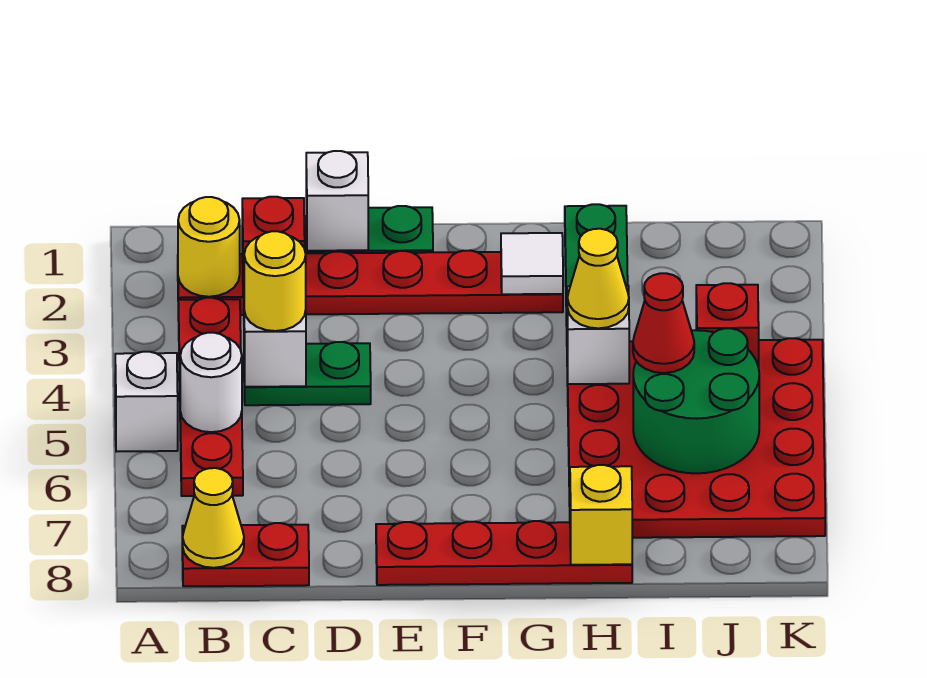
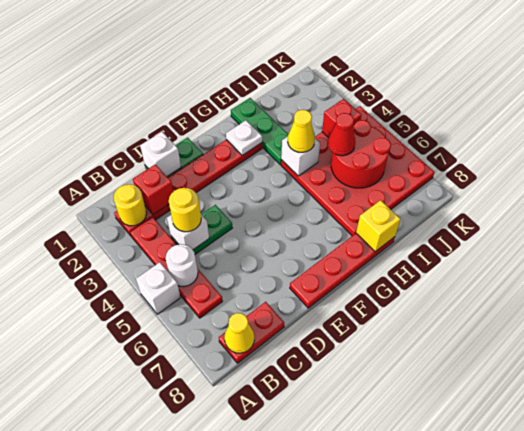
white tile G2 level 2 -> white plate G2 level 2
green round brick I5:J6 level 2 -> red round brick I5:J6 level 2

